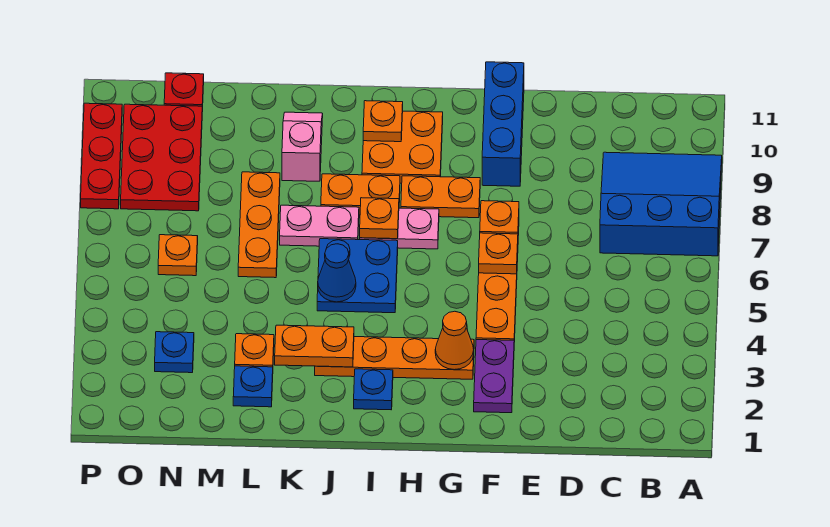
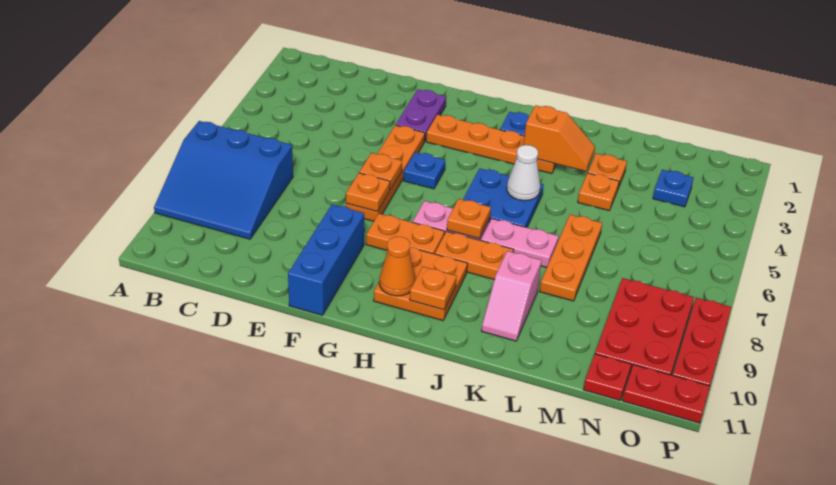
orange cone G3 level 2 -> orange cone H10 level 2
orange plate J3:K3 level 2 -> orange slope J3:K3 level 2 top J
blue cone J5 level 2 -> white cone J5 level 2
blue plate L2 level 1 -> blue plate G5 level 1
orange plate N6 level 1 -> orange plate L4 level 1
none -> red plate O11:P11 level 1

